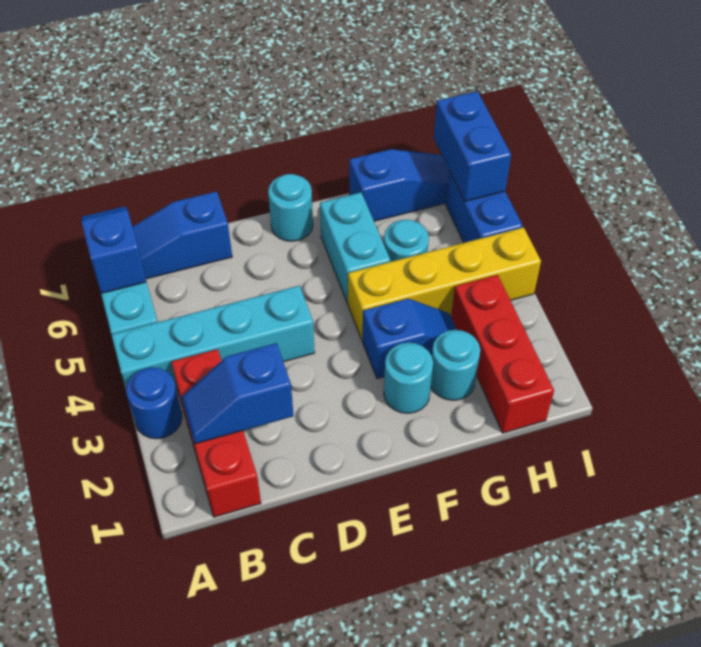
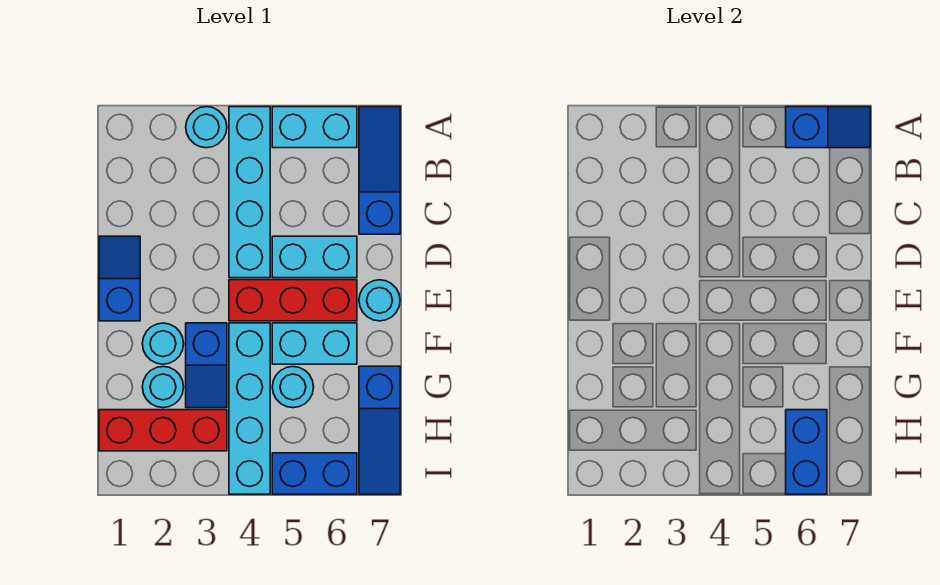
blue round brick A3 level 1 -> cyan round brick A3 level 1
red brick B1:B3 level 1 -> red brick E4:E6 level 1
blue slope B2:C2 level 2 top C -> blue slope D1:E1 level 1 top E
none -> cyan brick D5:D6 level 1
yellow brick F4:I4 level 1 -> cyan brick F4:I4 level 1
blue brick I6:I7 level 2 -> blue brick H6:I6 level 2

